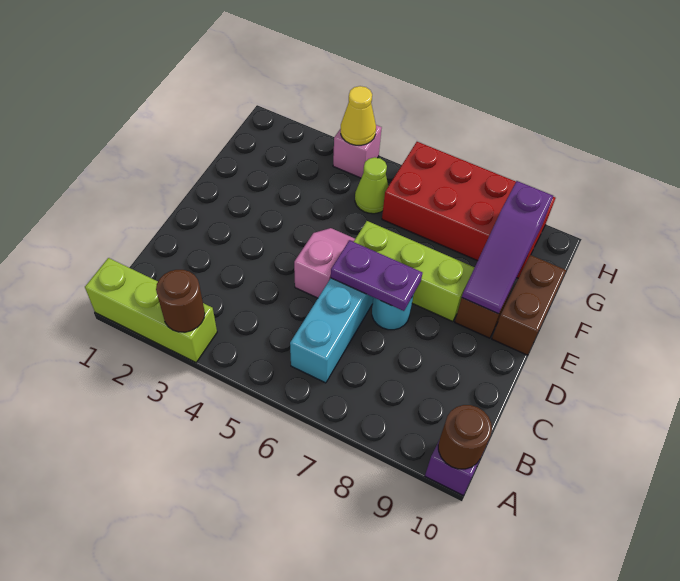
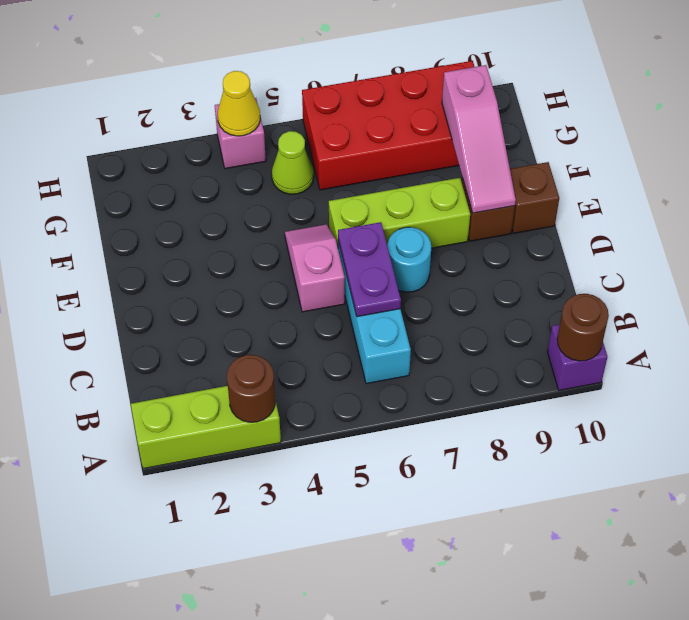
purple plate D6:D7 level 2 -> purple plate C6:D6 level 2
purple slope E9:G9 level 2 top G -> pink slope E9:G9 level 2 top G
brown brick E10:F10 level 1 -> brown brick E10 level 1

